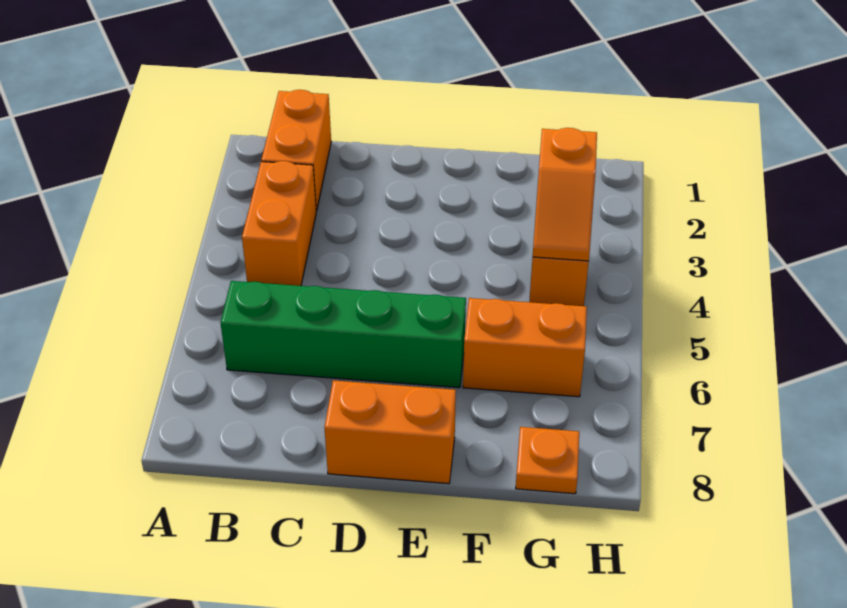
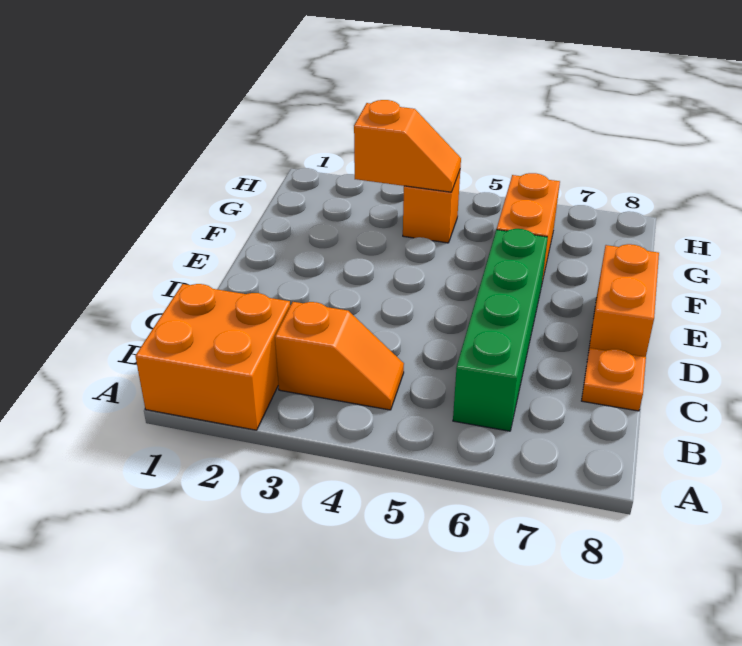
orange brick B1:B2 level 1 -> orange brick A1:B2 level 1
orange brick B3:B4 level 1 -> orange slope B3:B4 level 1 top 3
orange plate G8 level 1 -> orange plate C8 level 1

